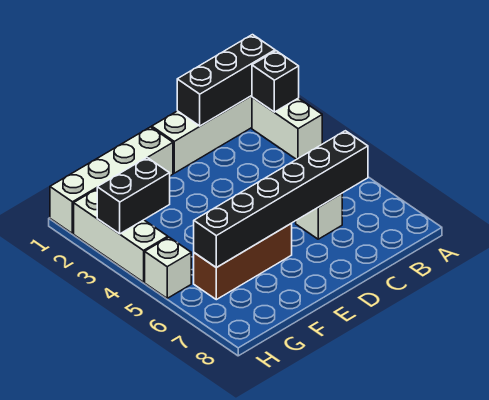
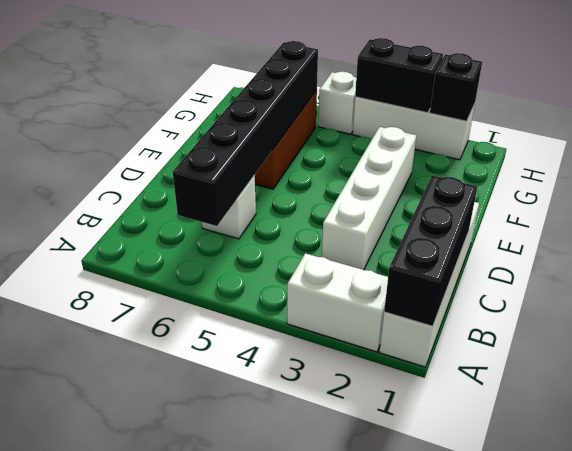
black brick A2 level 2 -> black brick H2 level 2
white brick E1:H1 level 1 -> white brick C3:F3 level 1
black brick G3:H3 level 2 -> black brick H3:H4 level 2

